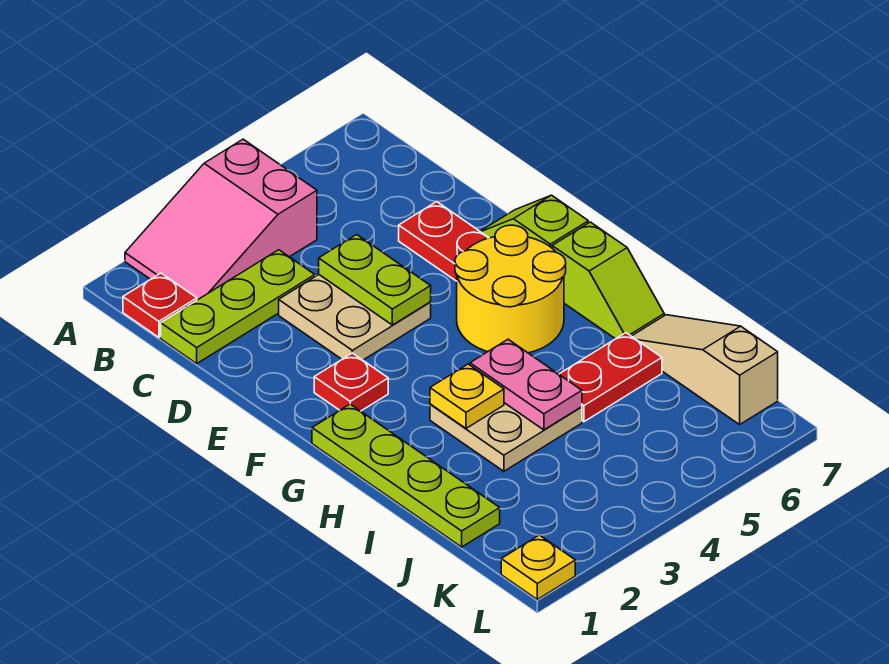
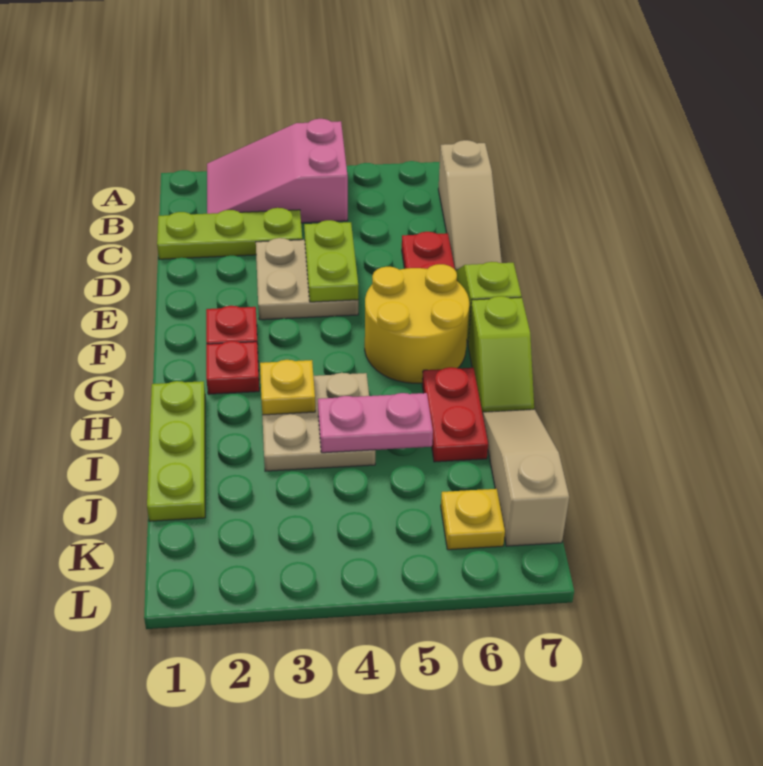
red plate B1 level 1 -> red plate G2 level 1
none -> tan slope B7:D7 level 1 top B
lime plate G1:J1 level 1 -> lime plate H1:J1 level 1
pink plate H4:I4 level 2 -> pink plate I4:I5 level 2
red plate I5:I6 level 1 -> red plate H6:I6 level 1
yellow plate L1 level 1 -> yellow plate K6 level 1

